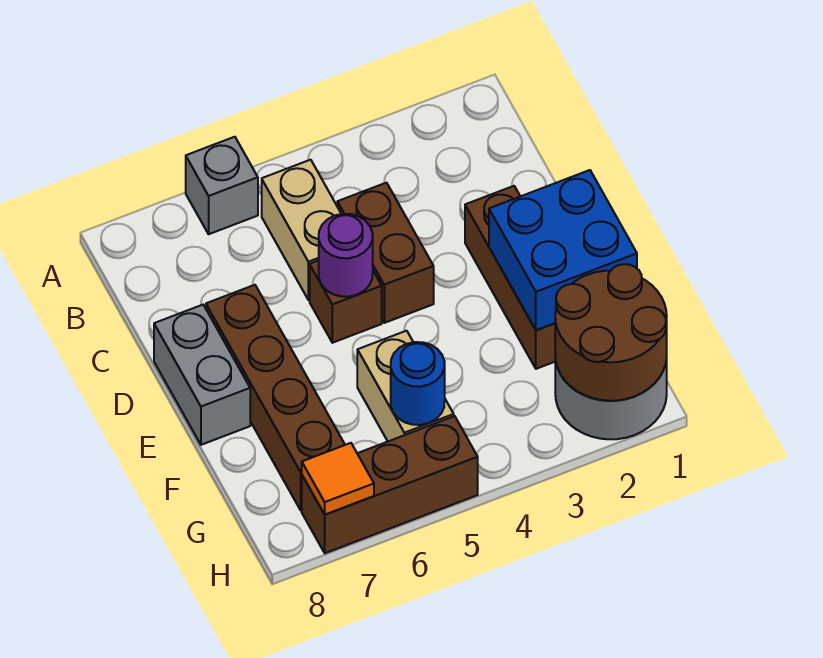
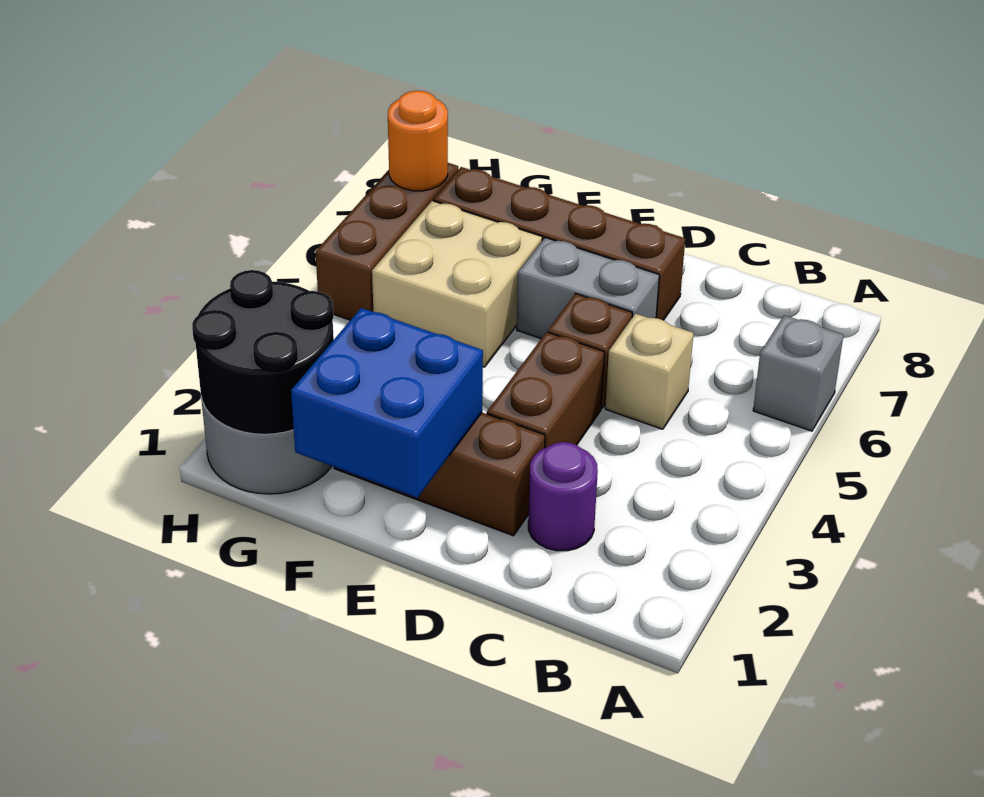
tan brick B5:C5 level 1 -> tan brick C5 level 1
brown brick C4:D4 level 1 -> brown brick D3:D4 level 1
purple round brick D5 level 2 -> purple round brick C2 level 1
grey brick D8:E8 level 1 -> grey brick D6:E6 level 1
tan brick F5:G5 level 1 -> tan brick F5:G6 level 1
brown round brick G1:H2 level 2 -> black round brick G1:H2 level 2
blue round brick G5 level 2 -> none
orange tile H7 level 2 -> orange round brick H7 level 2

